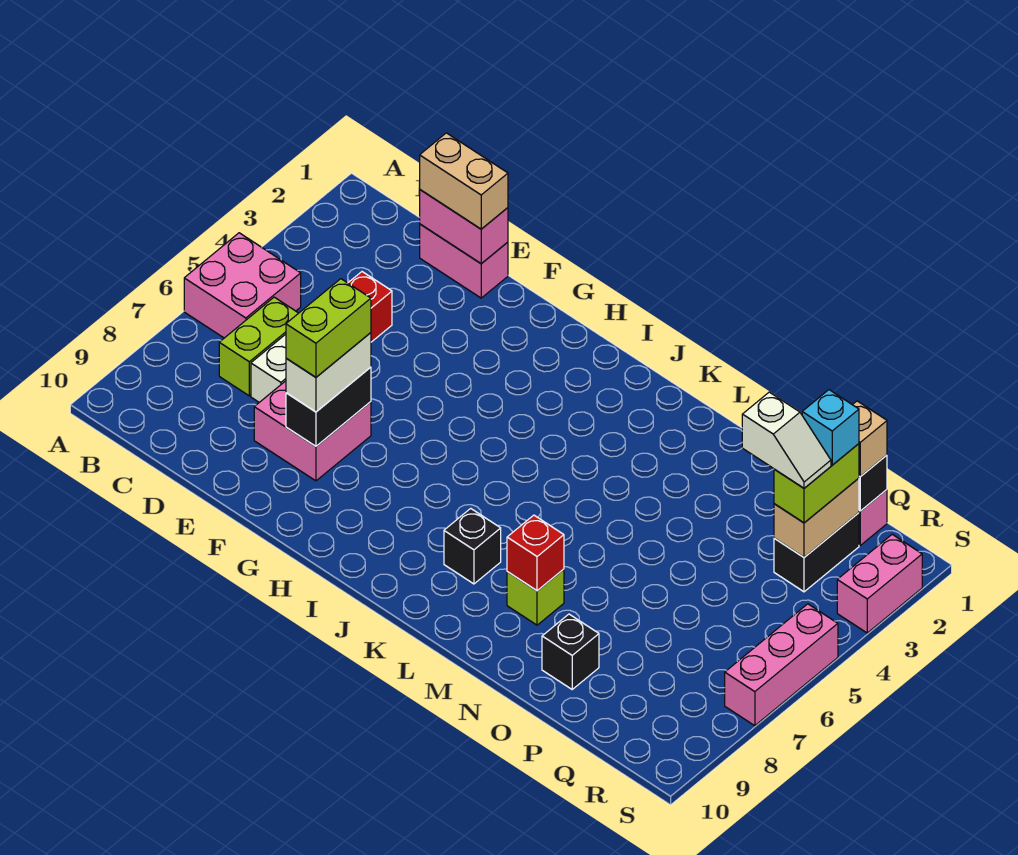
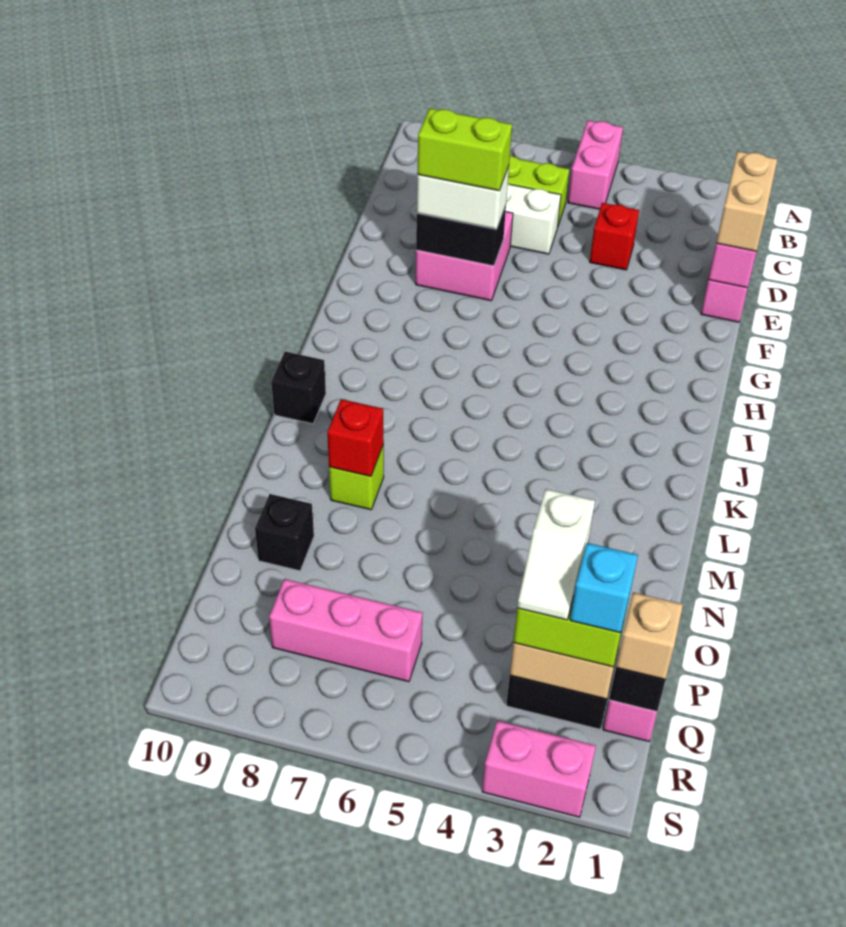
pink brick A5:B6 level 1 -> pink brick A5:B5 level 1
black brick K8 level 1 -> black brick K10 level 1
pink brick S5:S7 level 1 -> pink brick Q6:Q8 level 1

